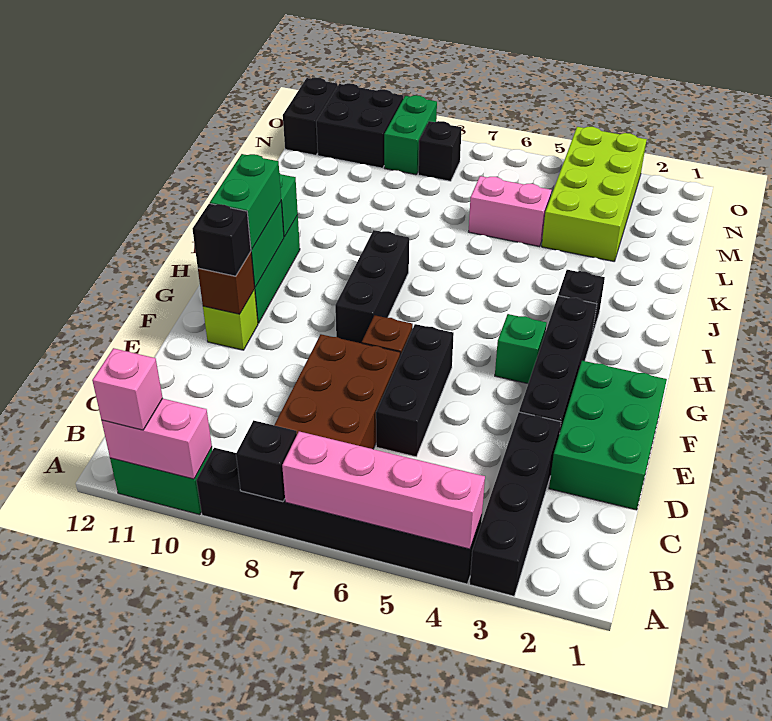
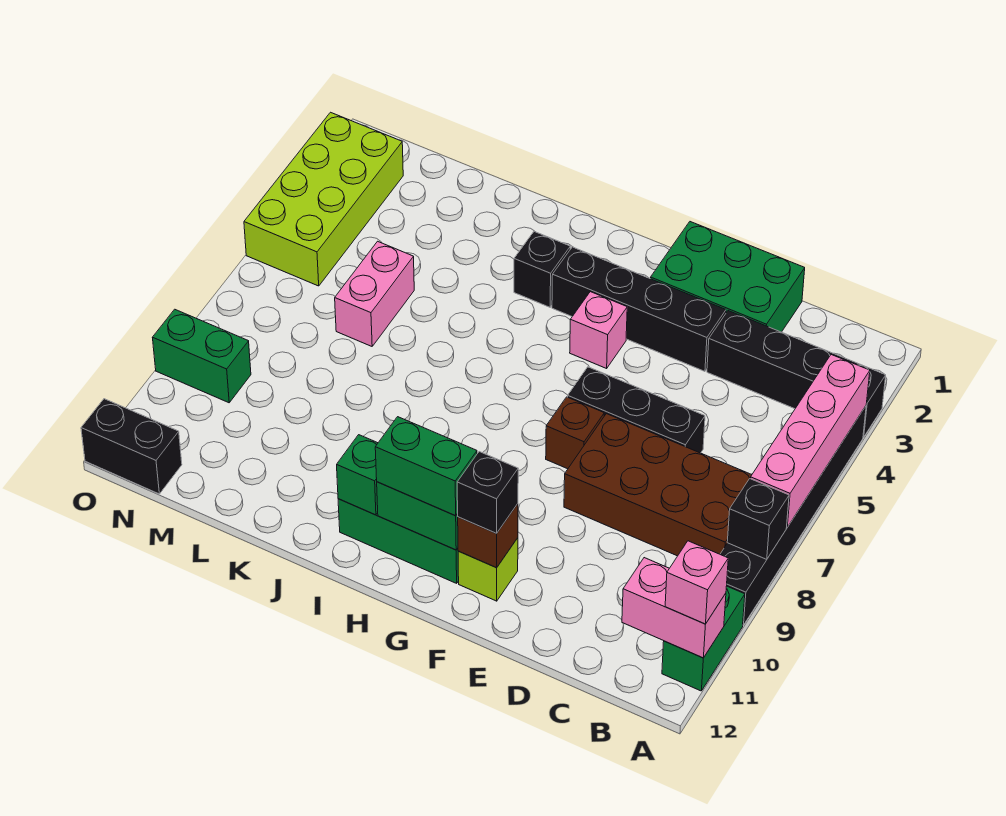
pink brick A10:A11 level 2 -> pink brick A11:B11 level 2
green brick G4 level 1 -> pink brick G4 level 1
black brick G8:I8 level 1 -> none
lime brick L3:O4 level 1 -> lime brick N2:O5 level 1
black brick N8 level 1 -> none
black brick N10:O11 level 1 -> none

